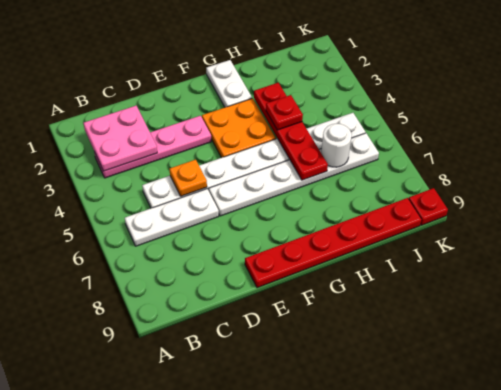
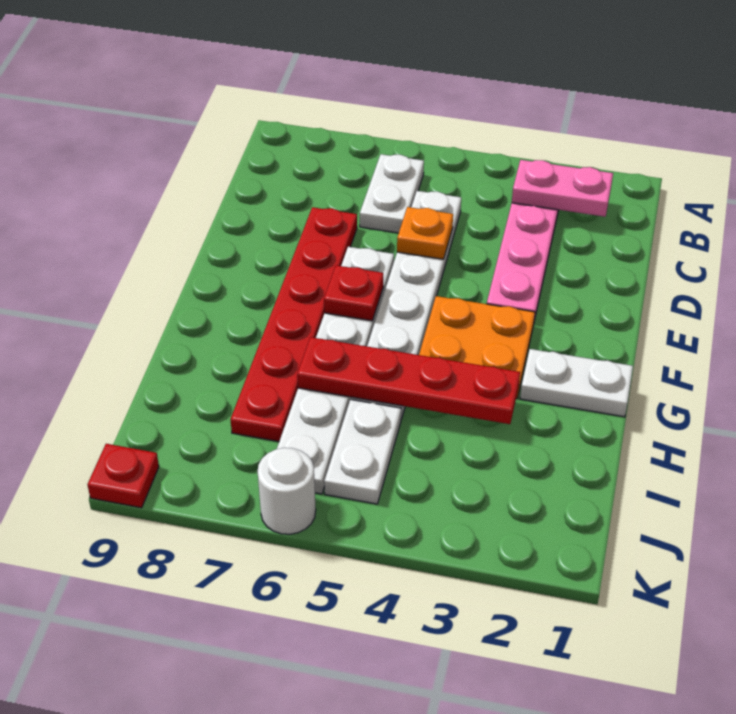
pink plate B2:C3 level 2 -> pink plate B2:B3 level 2
white plate B6:D6 level 1 -> white plate B6:C6 level 1
red plate E9:J9 level 1 -> red plate D7:I7 level 1
red plate H4 level 3 -> red plate F6 level 2
white round brick I6 level 2 -> white round brick K6 level 1

